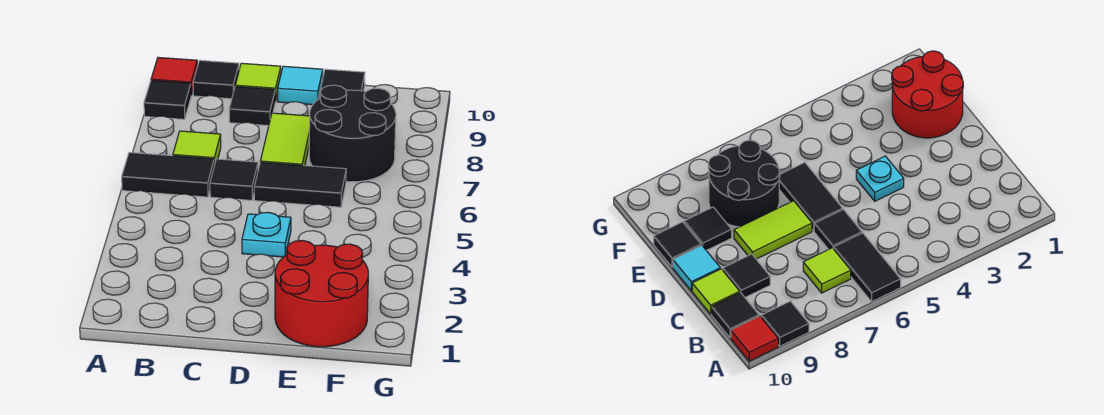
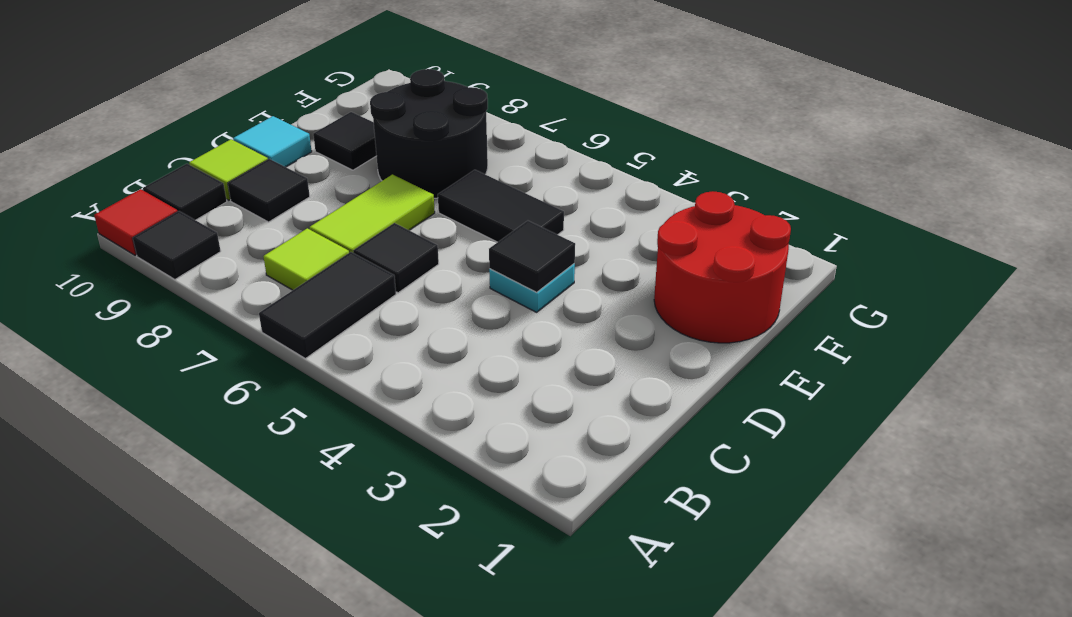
black tile D6:E6 level 1 -> black tile E5:E6 level 1
lime tile D7:D8 level 1 -> lime tile C7:D7 level 1
black tile E10 level 1 -> black tile D4 level 2

